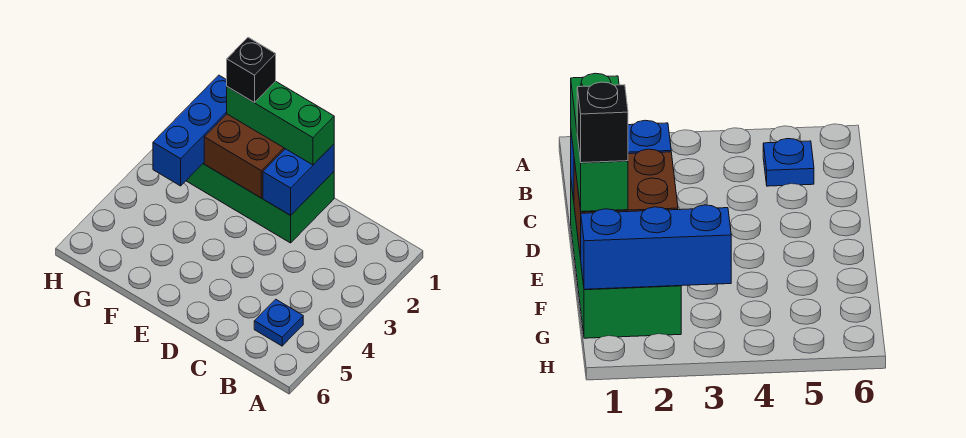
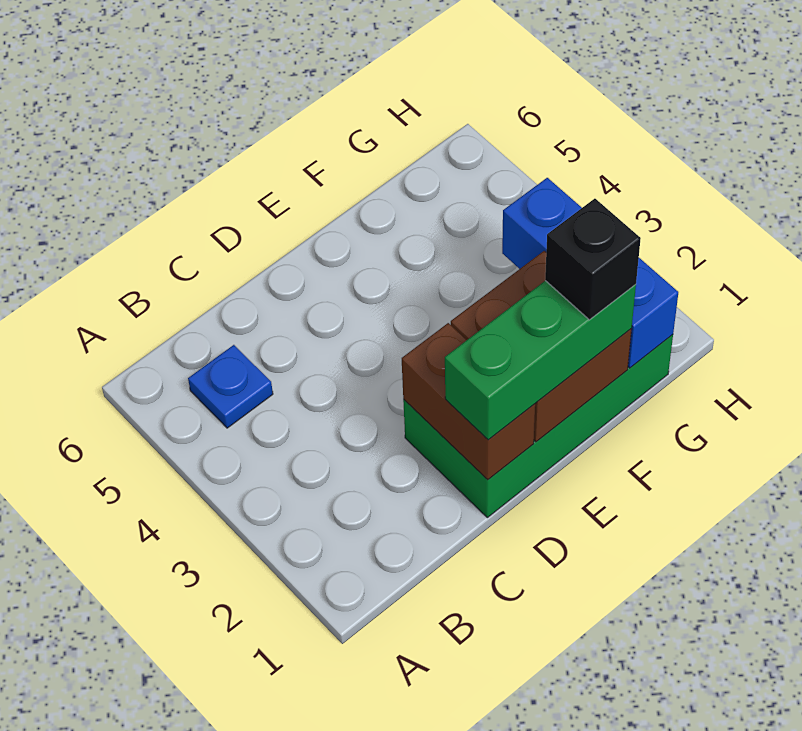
blue brick D1:D2 level 2 -> brown brick D1:D2 level 2

